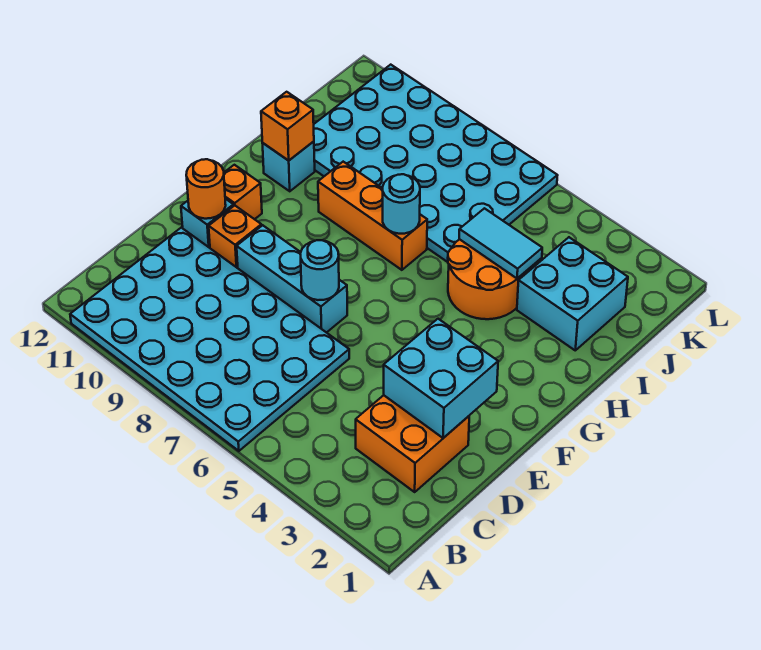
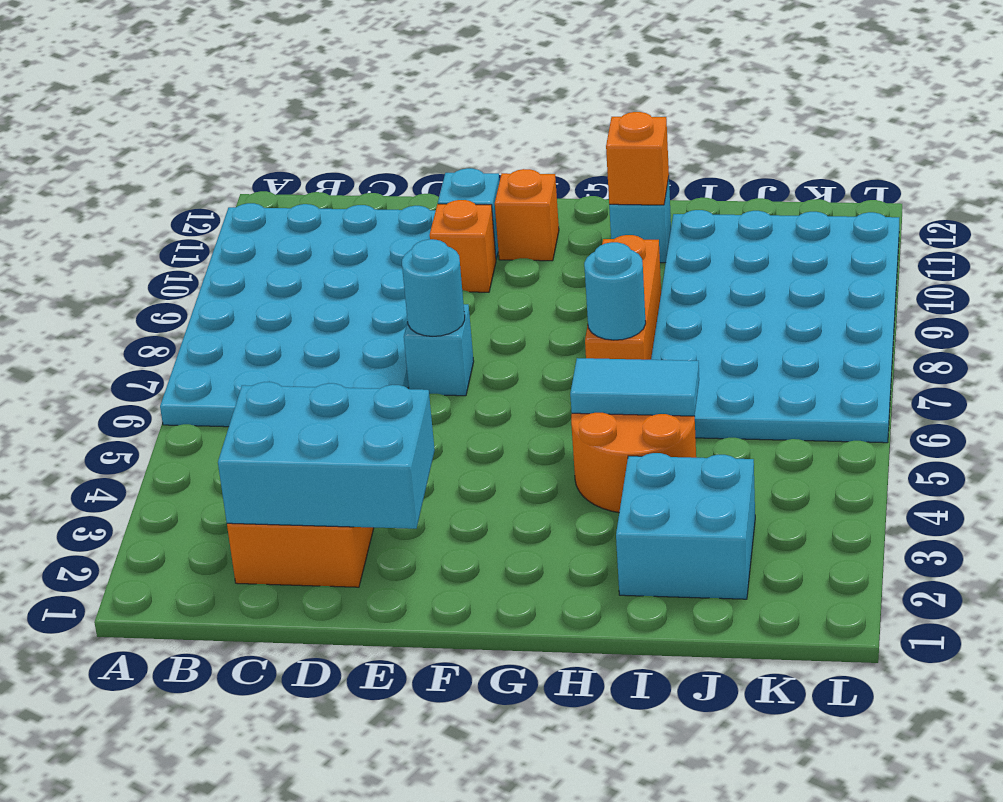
cyan brick D2:E3 level 2 -> cyan brick C2:E3 level 2
cyan brick E7:E9 level 1 -> cyan brick E7 level 1
orange round brick E11 level 2 -> none
cyan tile I4:I5 level 2 -> cyan tile H5:I5 level 2

